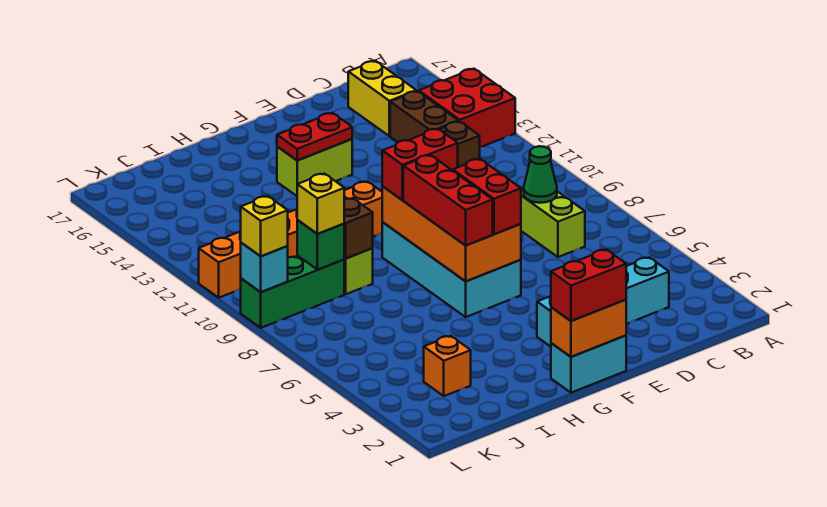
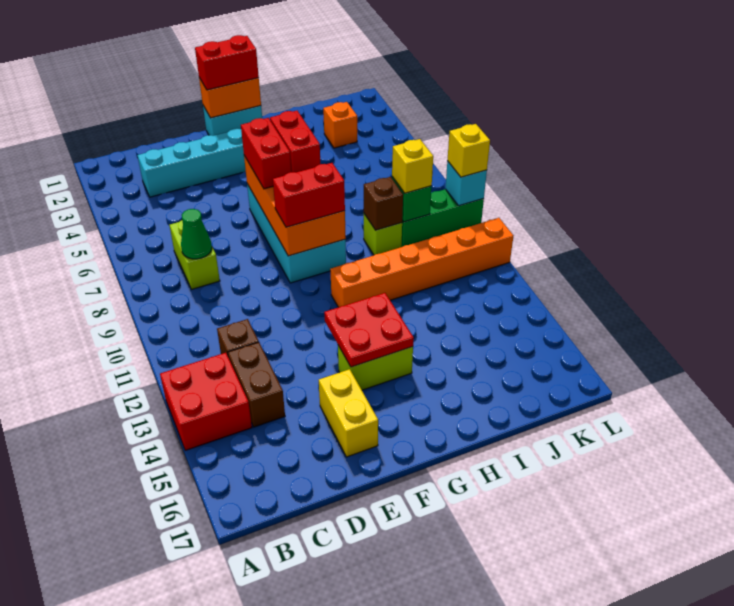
yellow brick C15:C16 level 1 -> yellow brick E15:E16 level 1
red plate F14:G14 level 2 -> red plate F13:G14 level 2
red brick G6:G8 level 3 -> red brick G6:G7 level 3

